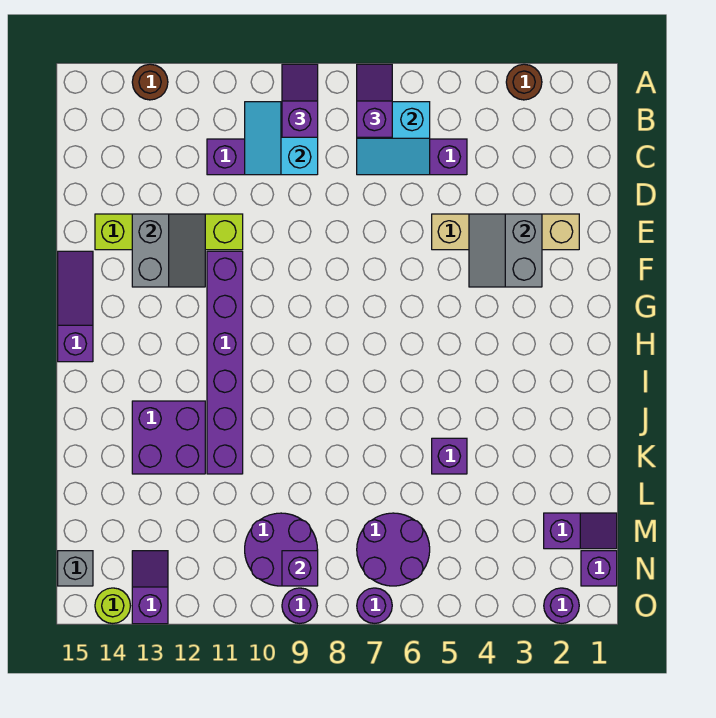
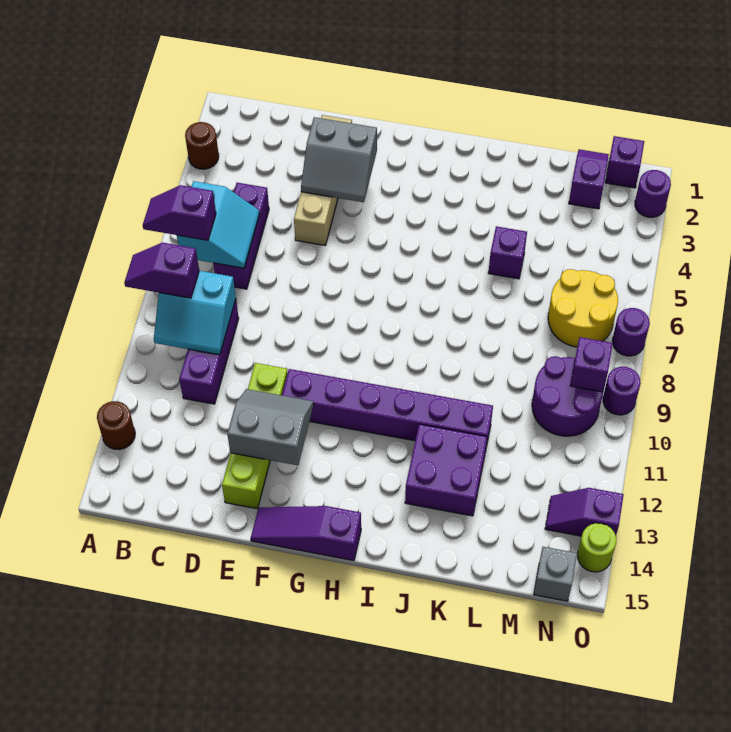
purple round brick M6:N7 level 1 -> yellow round brick M6:N7 level 1

